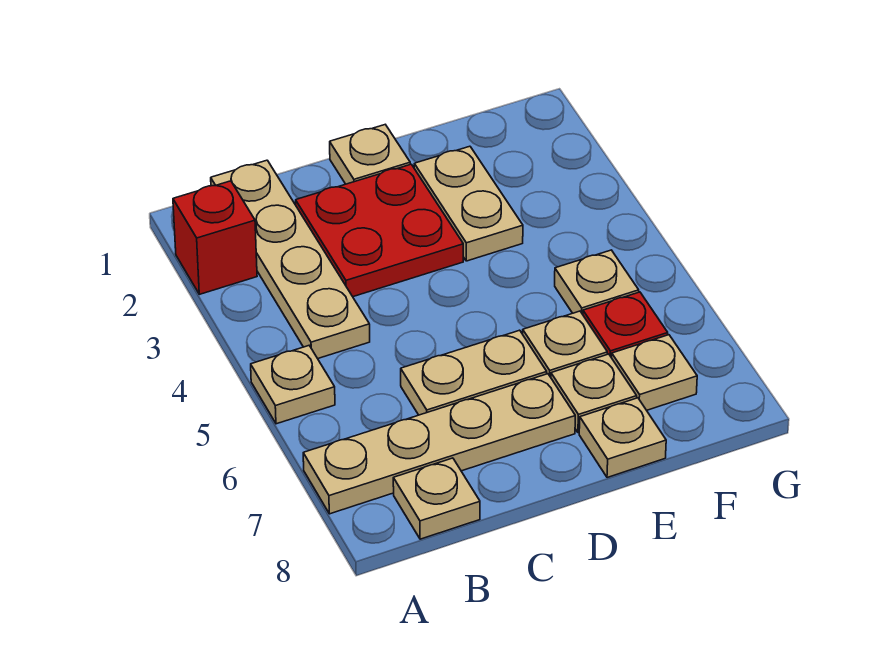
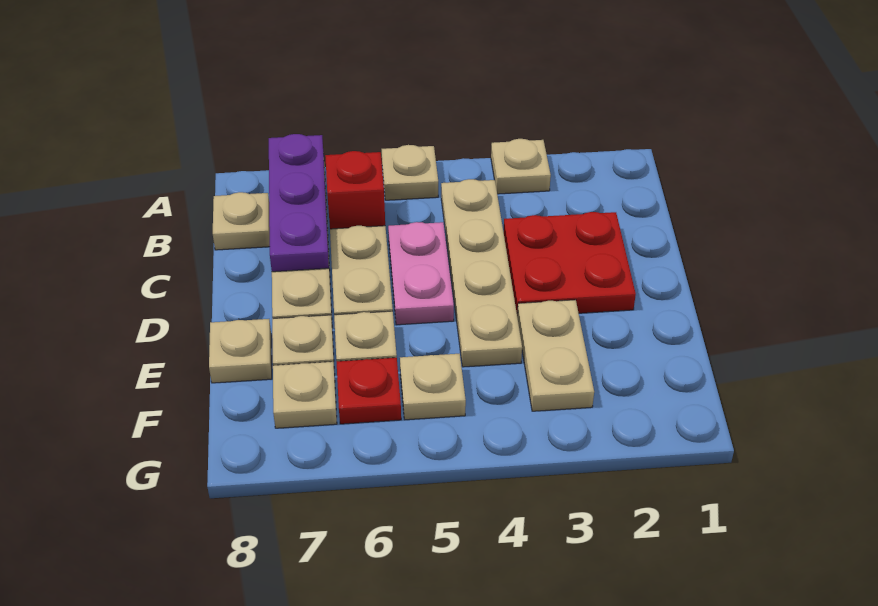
red brick A2 level 1 -> red brick B6 level 1
none -> purple plate A7:C7 level 2
tan plate B1:B4 level 1 -> tan plate B4:E4 level 1
none -> pink plate C5:D5 level 1
tan plate D1 level 1 -> tan plate A3 level 1
tan plate E2:E3 level 1 -> tan plate E3:F3 level 1

